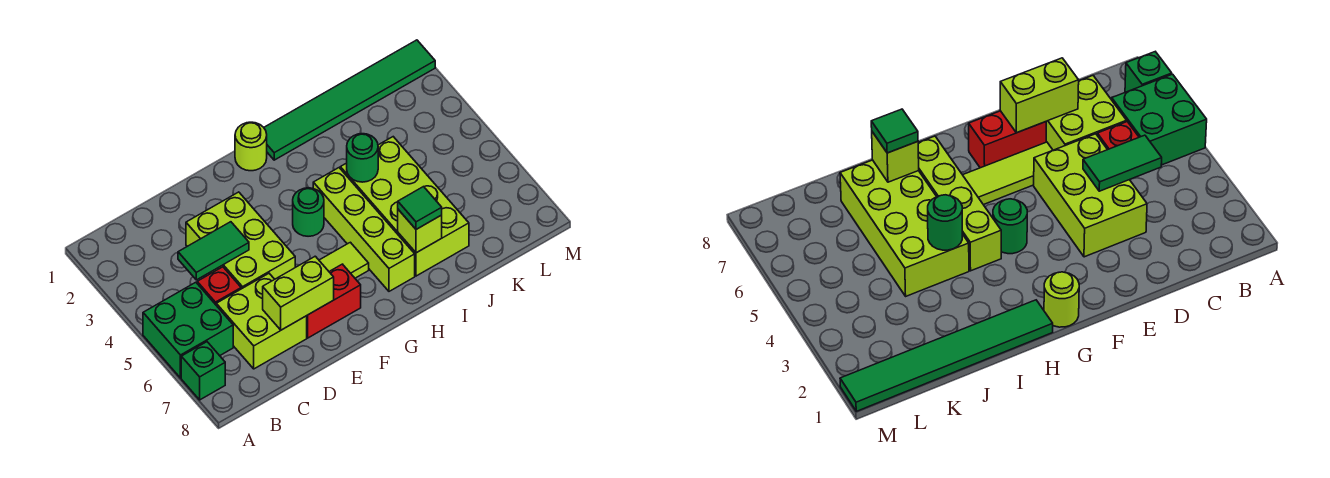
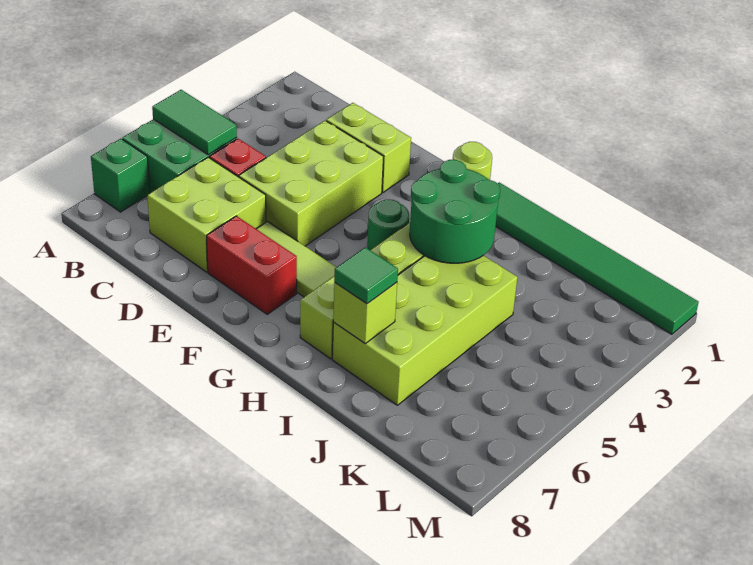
green tile C4:D4 level 2 -> green tile A5:B5 level 2
lime brick D7:E7 level 2 -> lime brick D2:E2 level 1
green round brick I4 level 2 -> green round brick H3:I4 level 2

